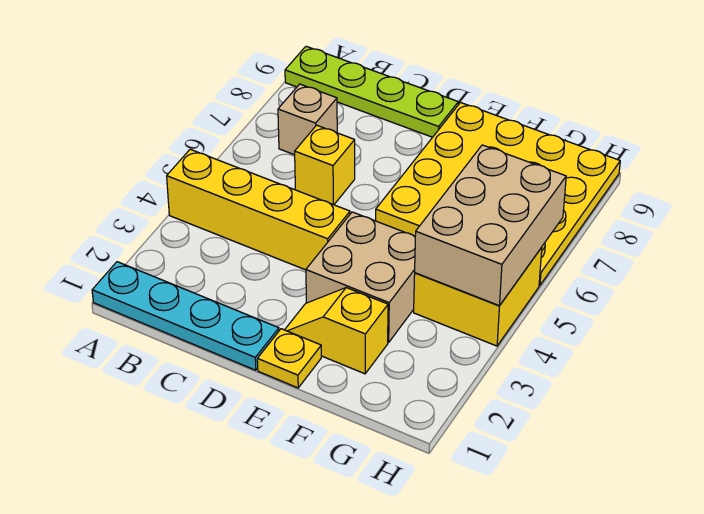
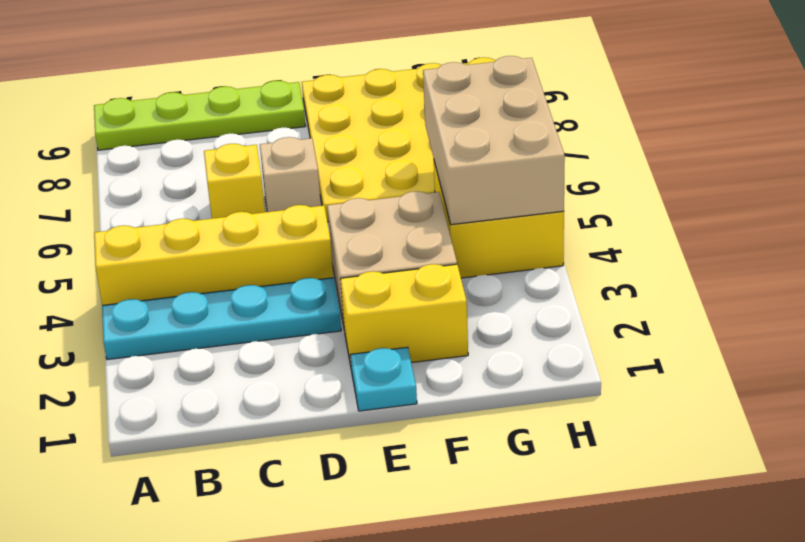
cyan plate A1:D1 level 1 -> cyan plate A3:D3 level 1
tan brick B7 level 1 -> tan brick D6 level 1
yellow plate E1 level 1 -> cyan plate E1 level 1
yellow slope E2:F2 level 1 top F -> yellow brick E2:F2 level 1

